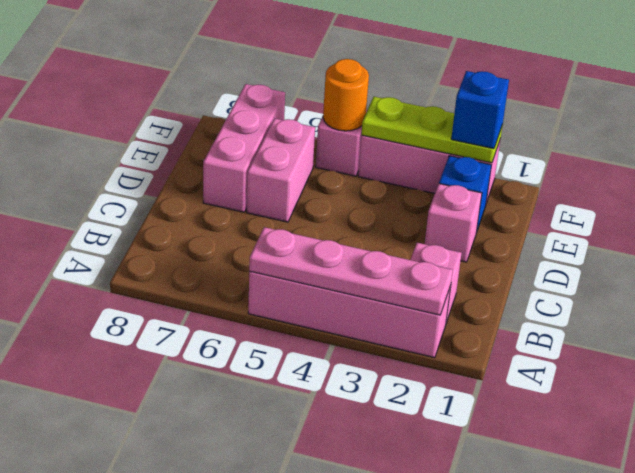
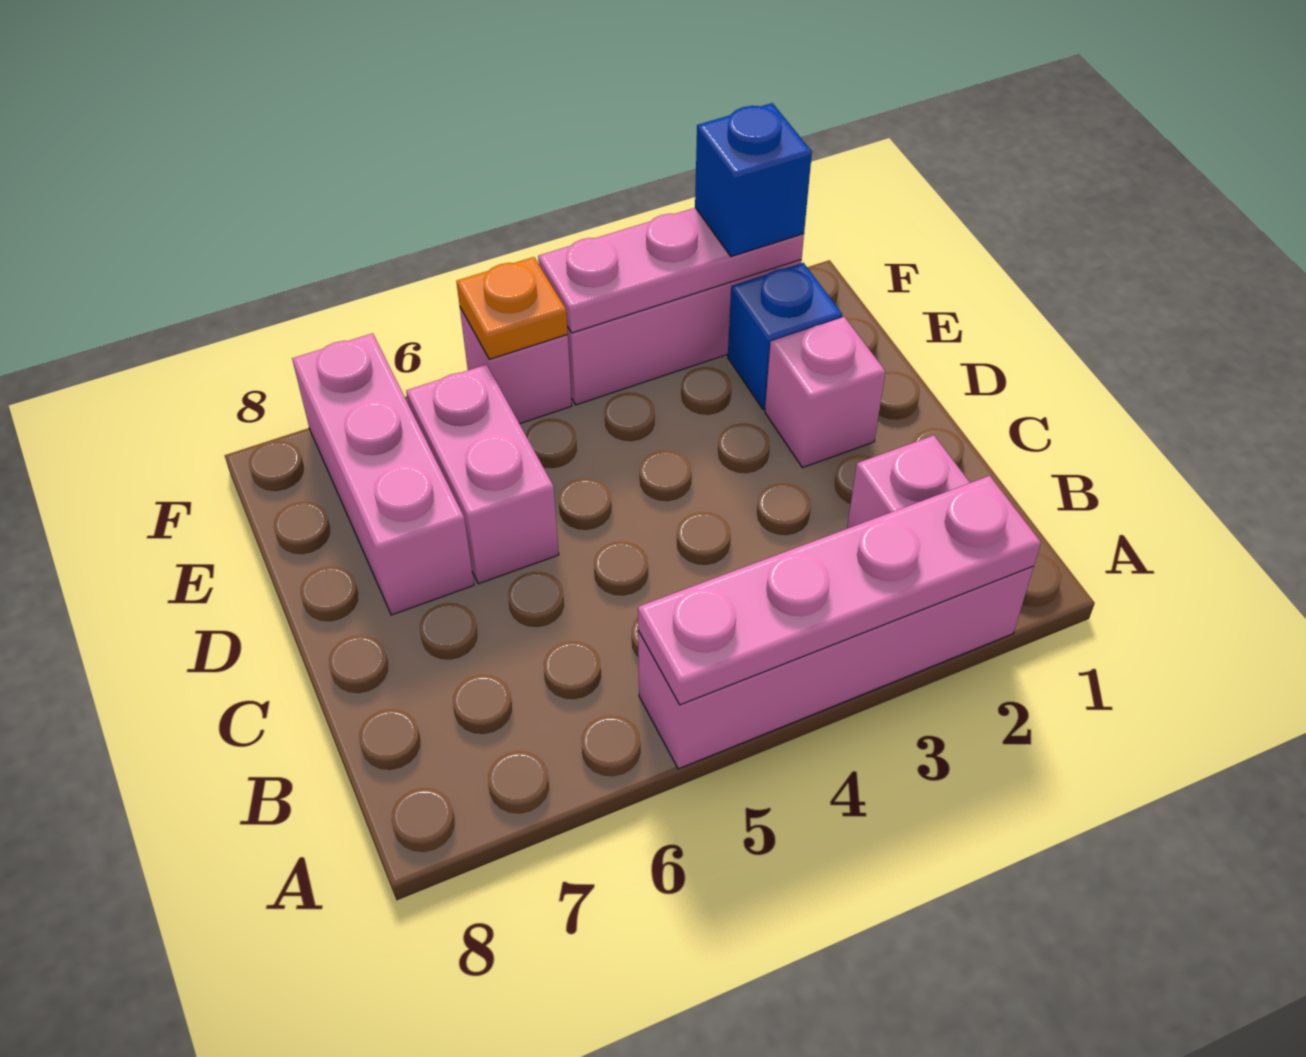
lime plate F2:F4 level 2 -> pink plate F2:F4 level 2
orange round brick F5 level 2 -> orange plate F5 level 2

